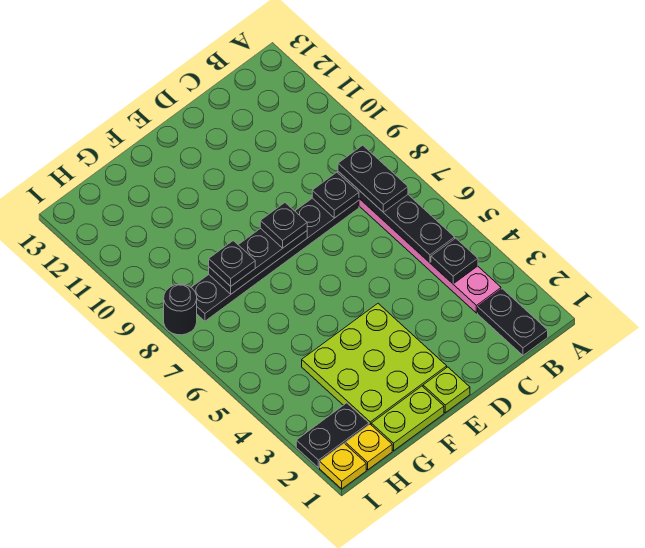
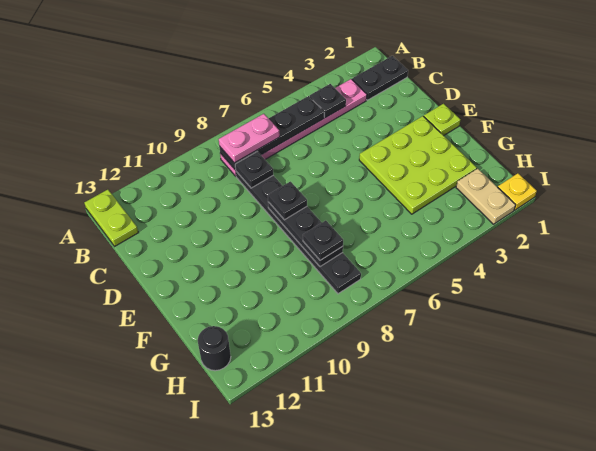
black plate B7:B8 level 3 -> pink plate B7:B8 level 3
lime plate F1:G1 level 1 -> lime plate A13:B13 level 1
yellow plate H1 level 1 -> none
black plate H2:I2 level 1 -> tan plate H2:I2 level 1
black round brick I8 level 1 -> black round brick H13 level 1

